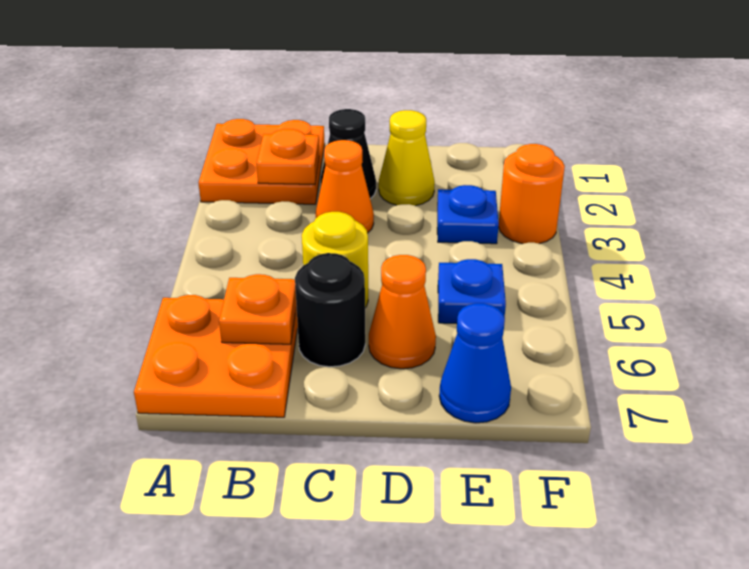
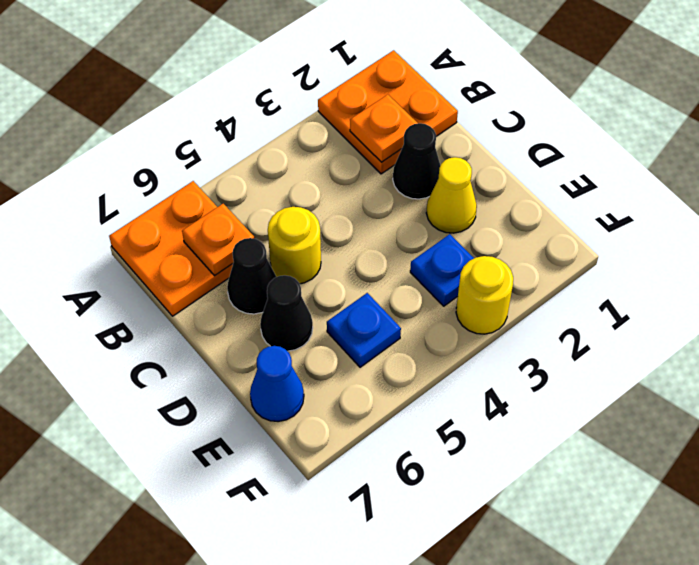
orange cone C3 level 1 -> none
black round brick C6 level 1 -> black cone C6 level 1
orange cone D6 level 1 -> black cone D6 level 1
orange round brick F3 level 1 -> yellow round brick F3 level 1

